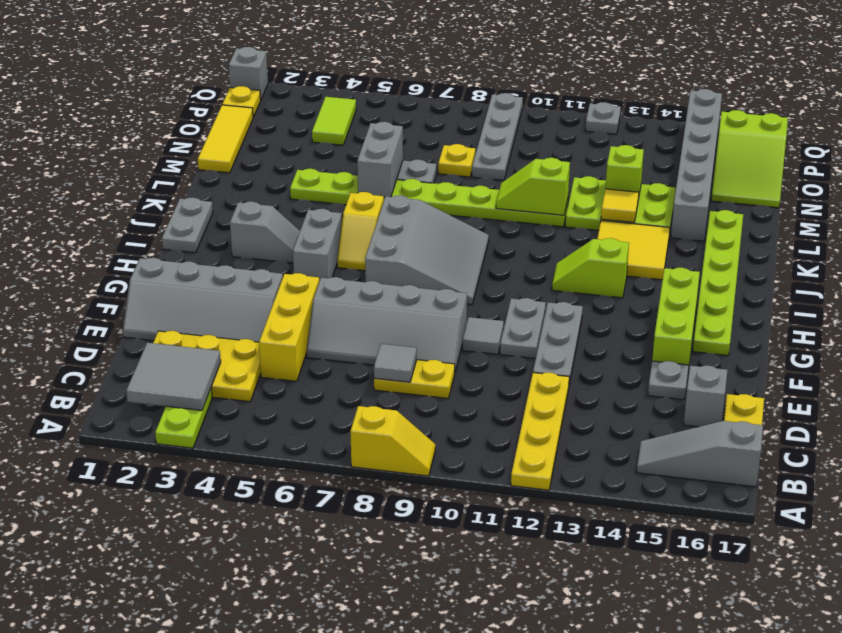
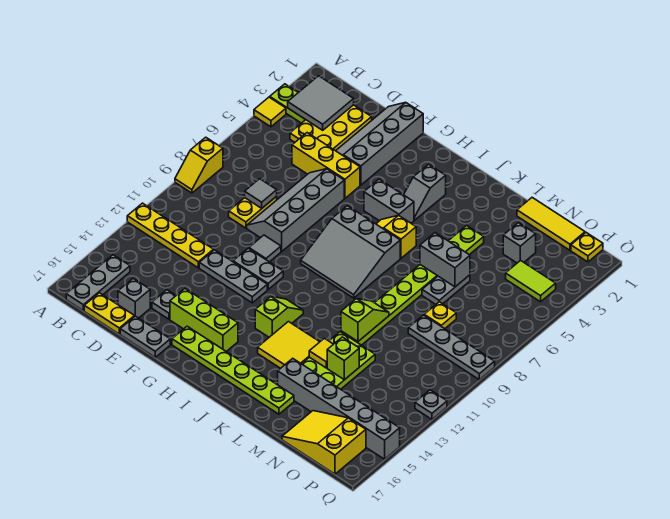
none -> yellow tile A4 level 1
grey slope B15:B17 level 1 top 17 -> grey plate B15:B17 level 1
grey plate I1:J1 level 1 -> grey plate E17:F17 level 1
lime slope N16:P17 level 1 top P -> yellow slope N16:P17 level 1 top P
grey brick Q1 level 1 -> grey brick N3 level 1

